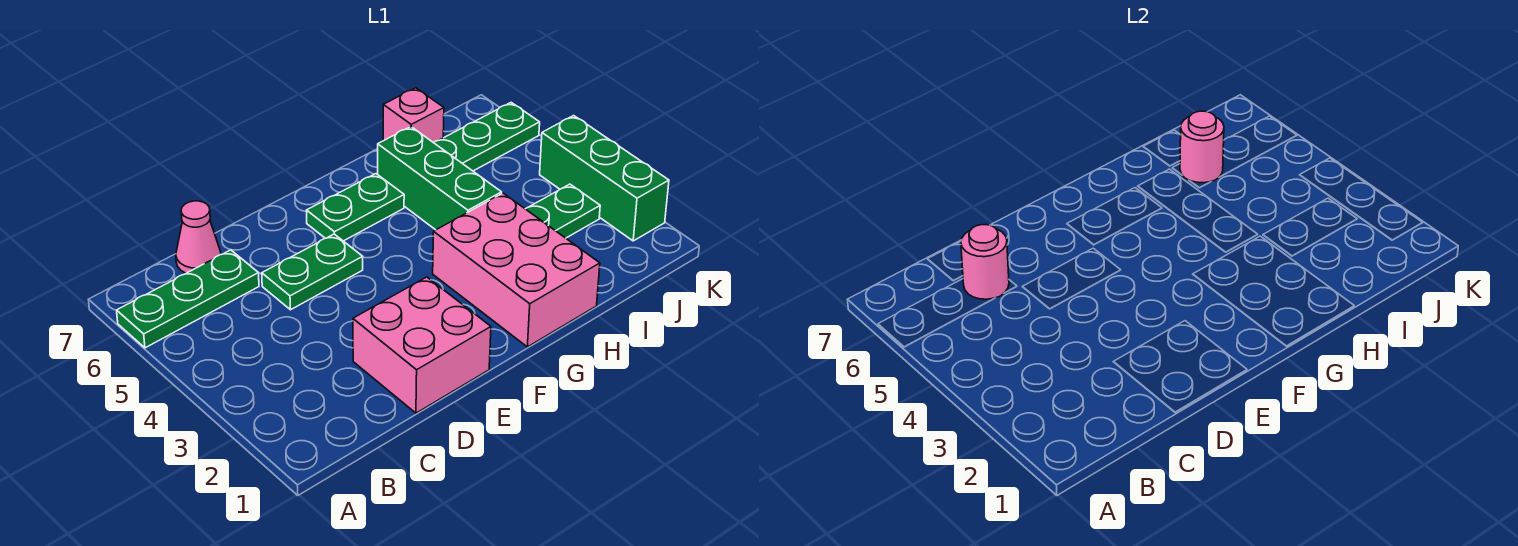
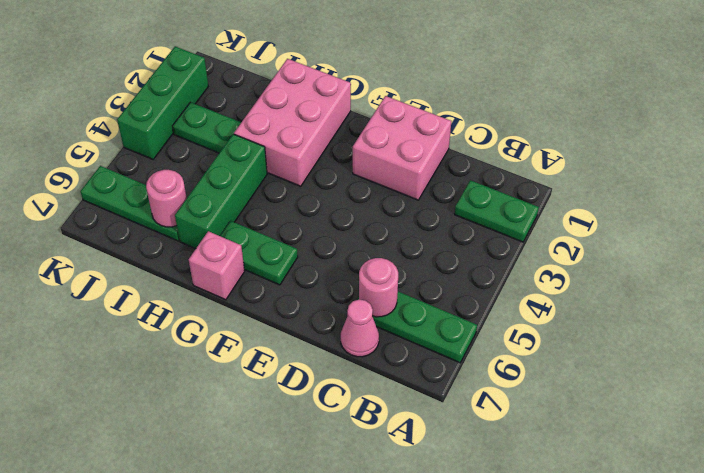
green plate D5:E5 level 1 -> green plate A2:B2 level 1
pink brick I7 level 1 -> pink brick G7 level 1

